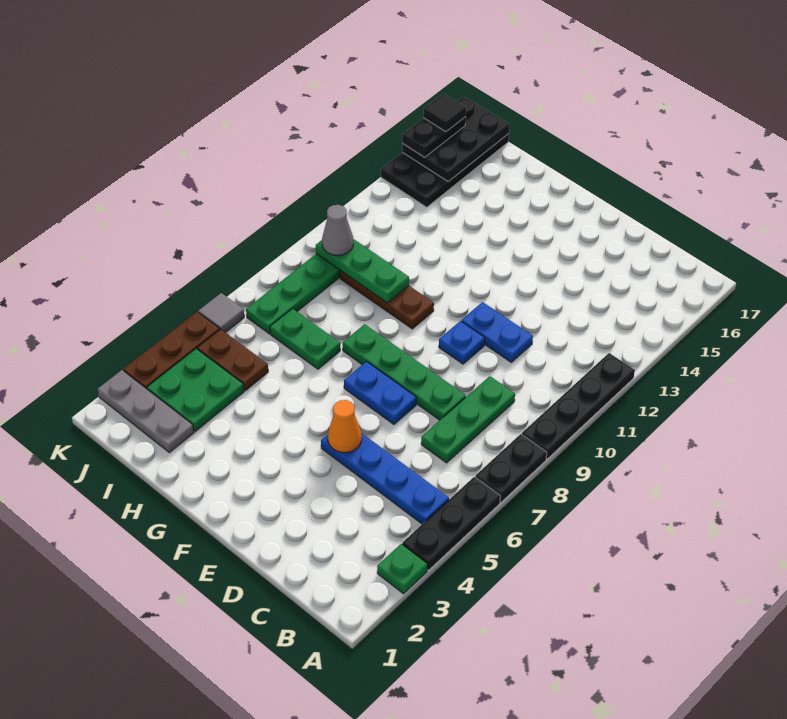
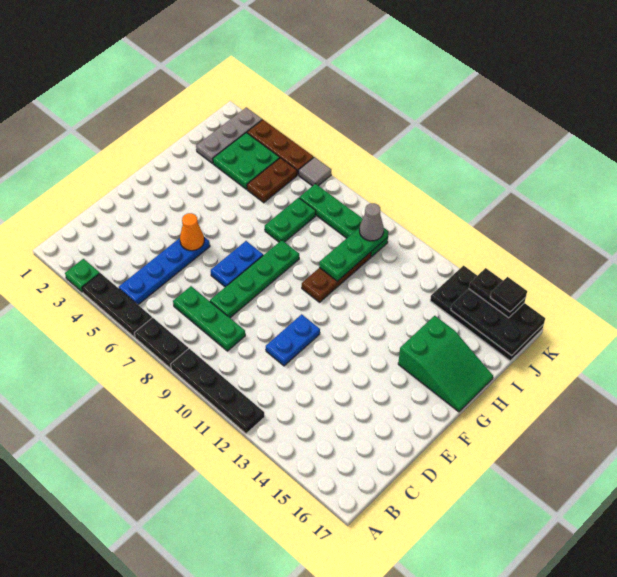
blue plate E10 level 1 -> none
none -> green slope G15:H17 level 1 top 15

